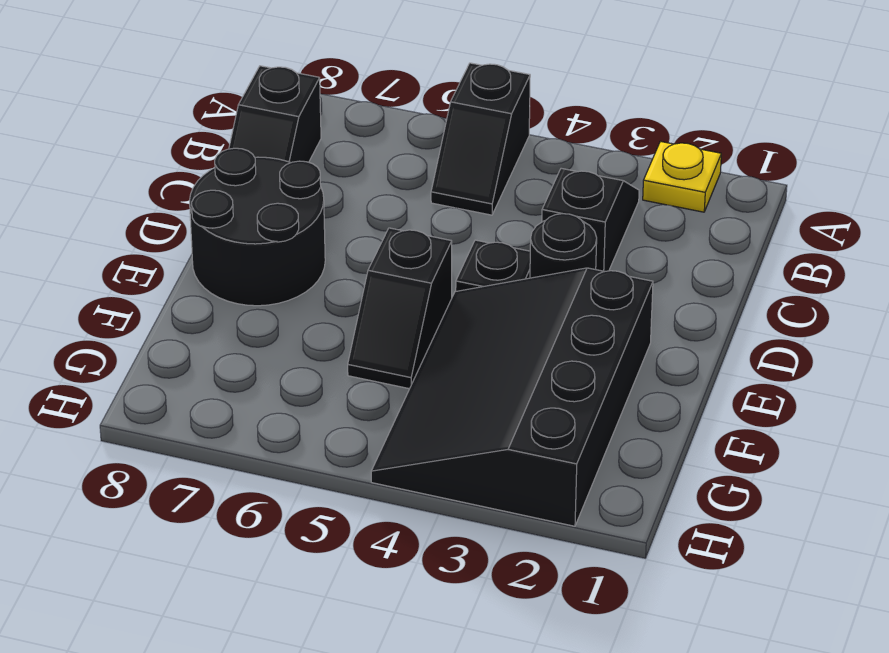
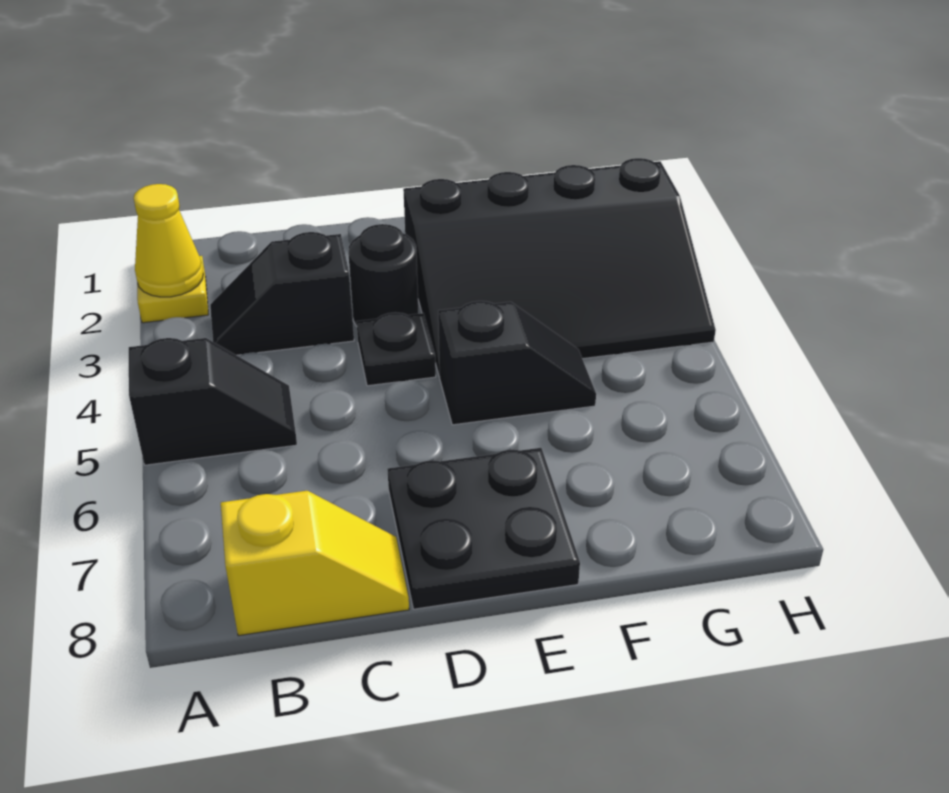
none -> yellow cone A2 level 2
black slope B8:C8 level 1 top B -> yellow slope B8:C8 level 1 top B
black round brick D7:E8 level 1 -> black plate D7:E8 level 1

